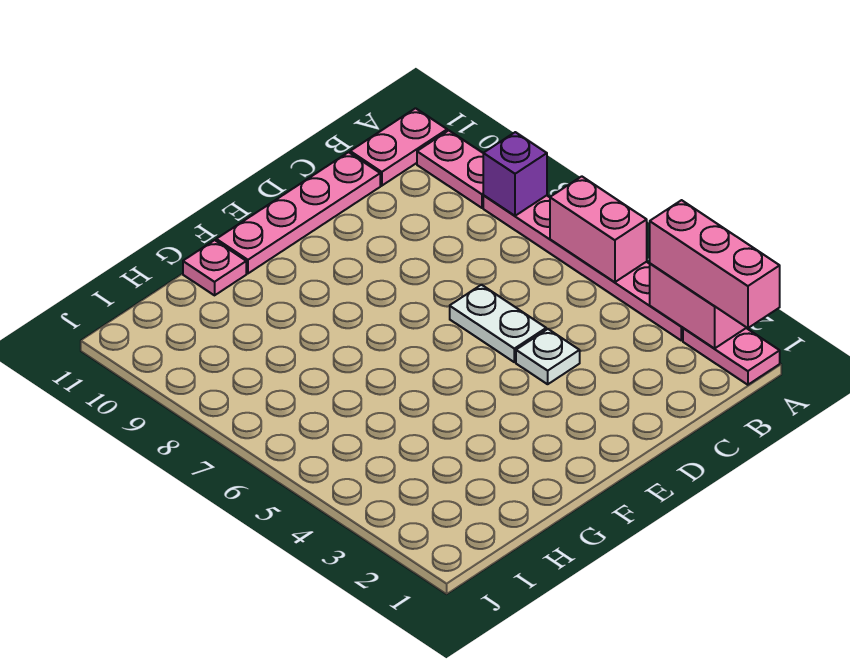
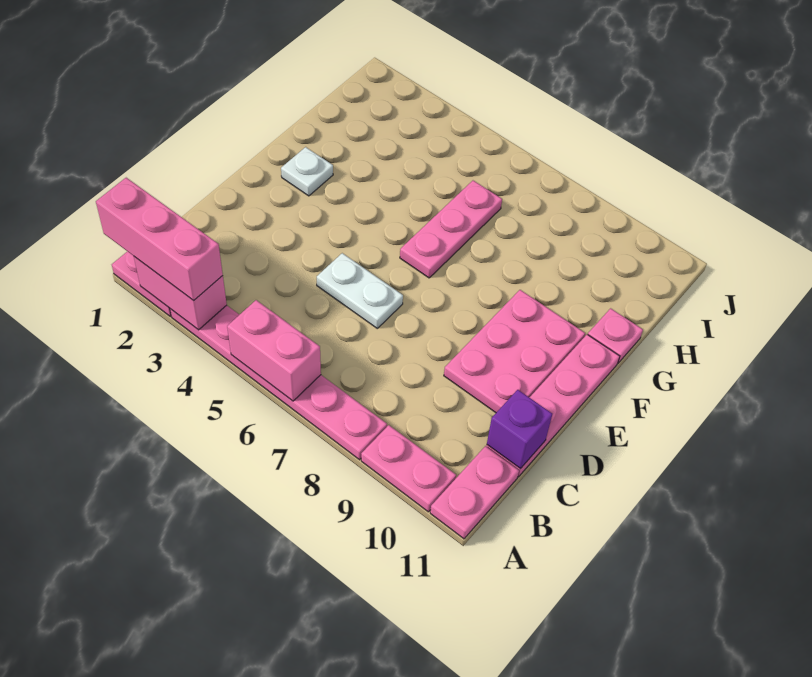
purple brick A8 level 2 -> purple brick C11 level 2
white plate D4 level 1 -> white plate F2 level 1
none -> pink plate D9:F10 level 1
none -> pink plate F6:H6 level 1

